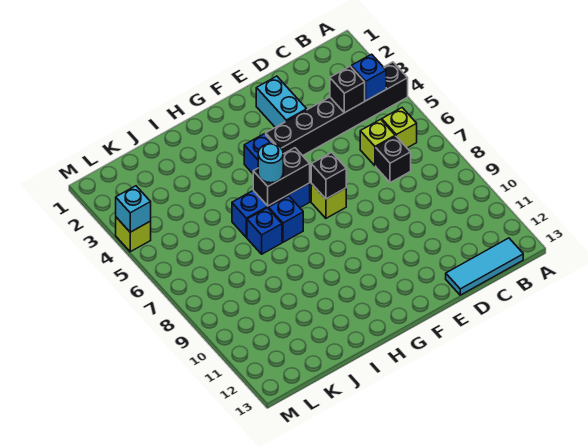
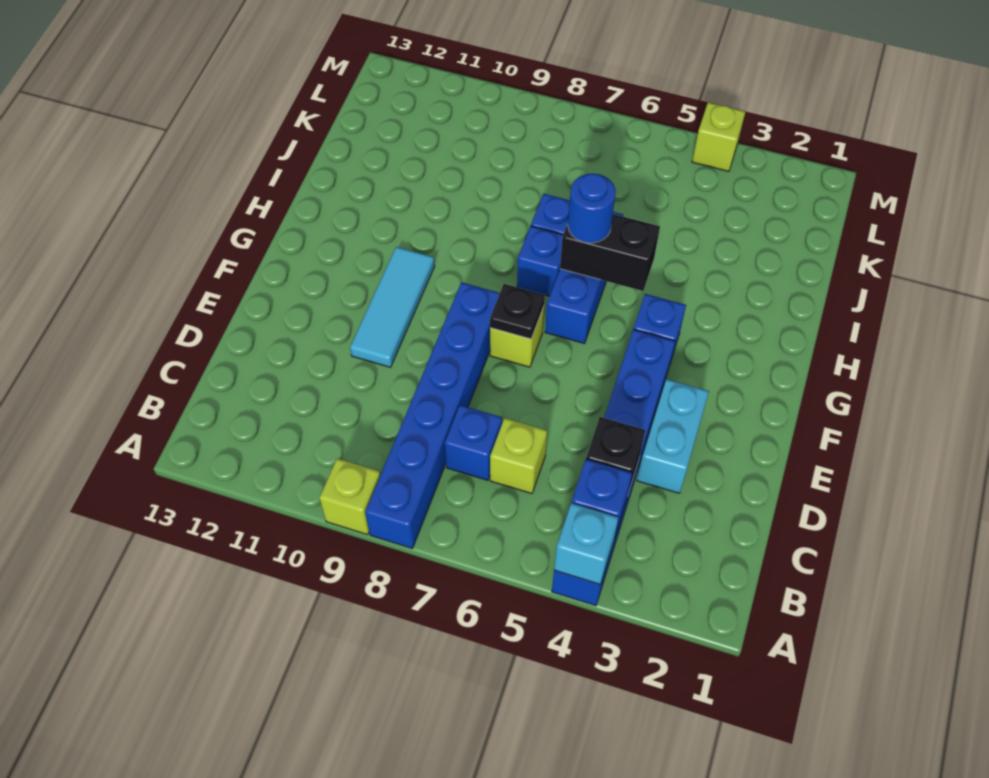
black brick A4:F4 level 1 -> blue brick A4:F4 level 1
none -> blue brick A8:F8 level 1
lime brick B6 level 1 -> lime brick A9 level 1
cyan tile B13:D13 level 1 -> cyan tile E10:G10 level 1
black brick C7 level 1 -> blue brick C7 level 1
cyan brick E2:E3 level 1 -> cyan brick D3:E3 level 1
black brick F7 level 2 -> black plate F7 level 2
black brick G6:H6 level 2 -> black brick H5:H6 level 2
cyan round brick H6 level 3 -> blue round brick H6 level 3
cyan brick M4 level 2 -> cyan brick A4 level 2

